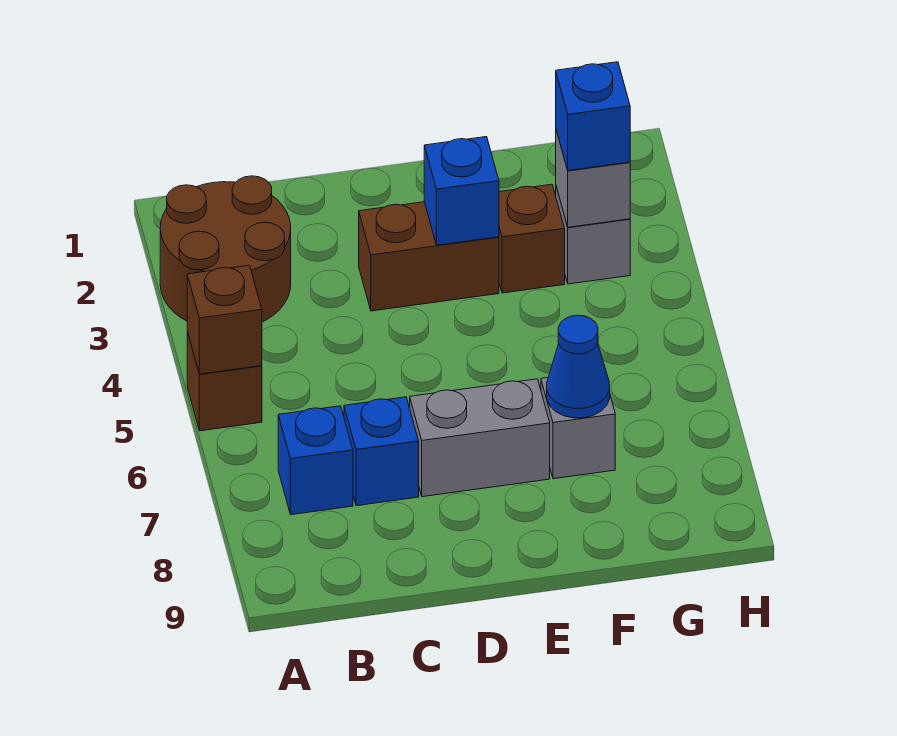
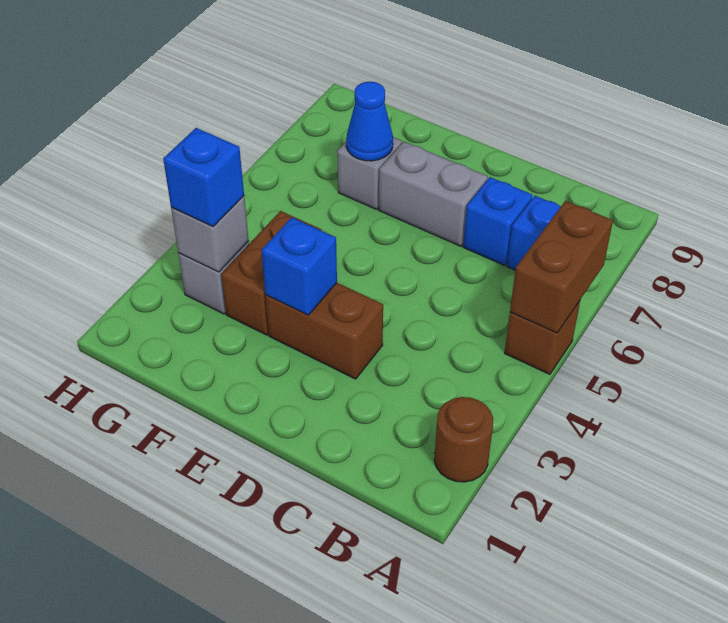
brown round brick A2:B3 level 1 -> brown round brick A2 level 1
brown brick A5 level 2 -> brown brick A5:A6 level 2
brown brick F3 level 1 -> brown brick F3:F4 level 1

